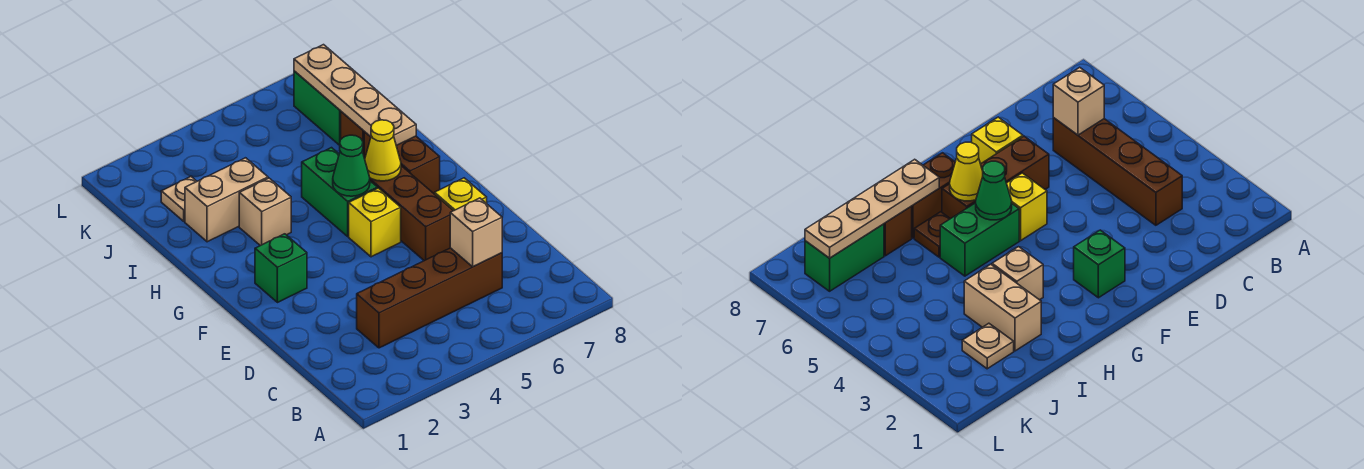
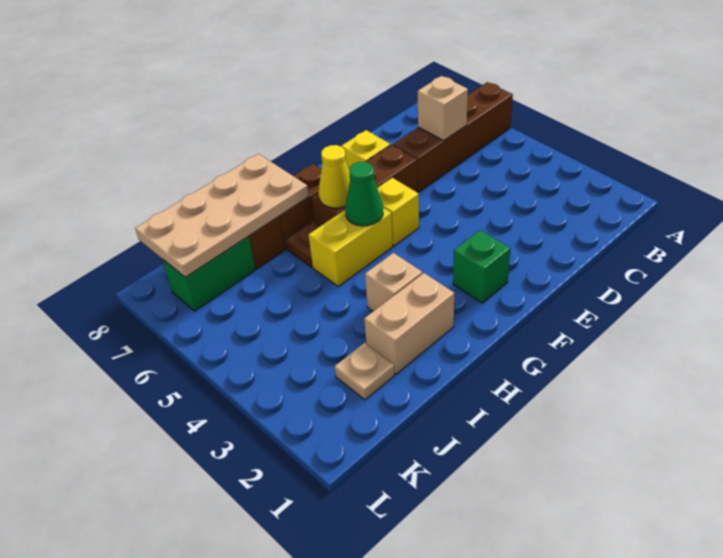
brown brick C3:C6 level 1 -> brown brick A6:D6 level 1
green brick G5:H5 level 1 -> yellow brick G5:H5 level 1
tan plate H7:K7 level 2 -> tan plate H7:K8 level 2
tan brick I2:I3 level 1 -> tan brick H2:I2 level 1

